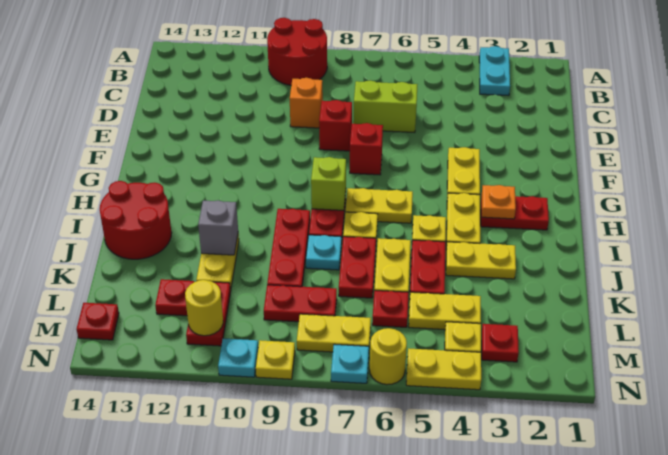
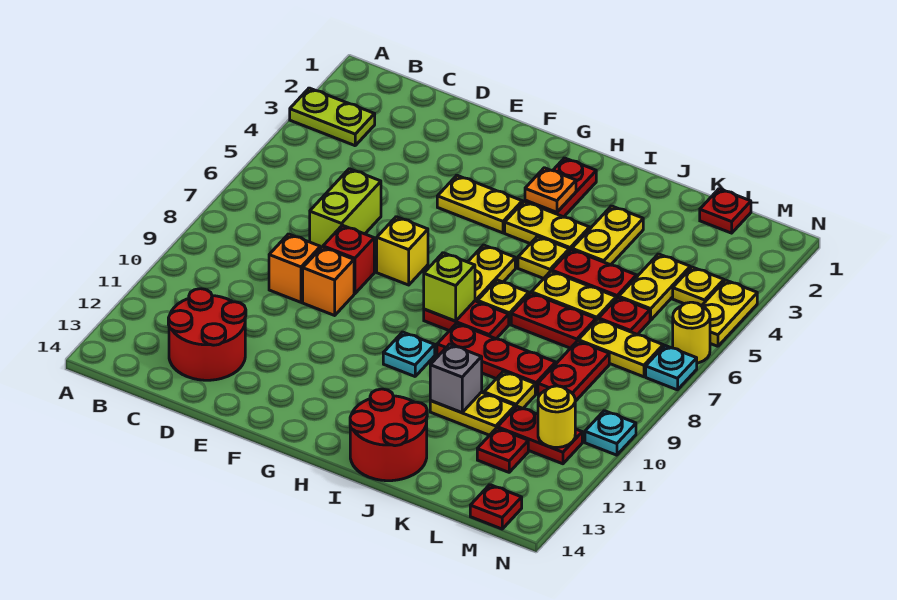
cyan plate A3:B3 level 1 -> lime plate A3:B3 level 1
red round brick A9:B10 level 1 -> red round brick C12:D13 level 1
none -> orange brick E9 level 1
red brick F7 level 1 -> yellow brick F7 level 1
cyan plate J8 level 1 -> cyan plate H10 level 1
red plate M3 level 1 -> red plate L1 level 1
yellow plate M7:M8 level 1 -> yellow plate L7:M7 level 1
yellow plate N9 level 1 -> yellow plate K10 level 1

